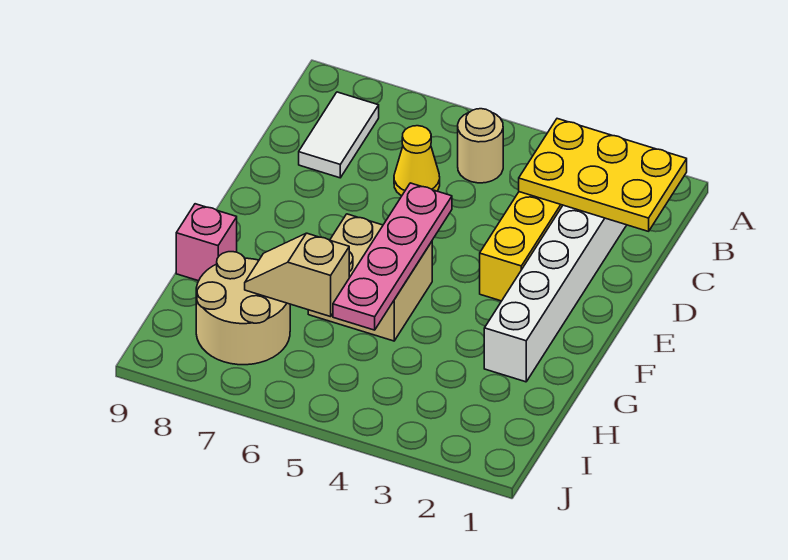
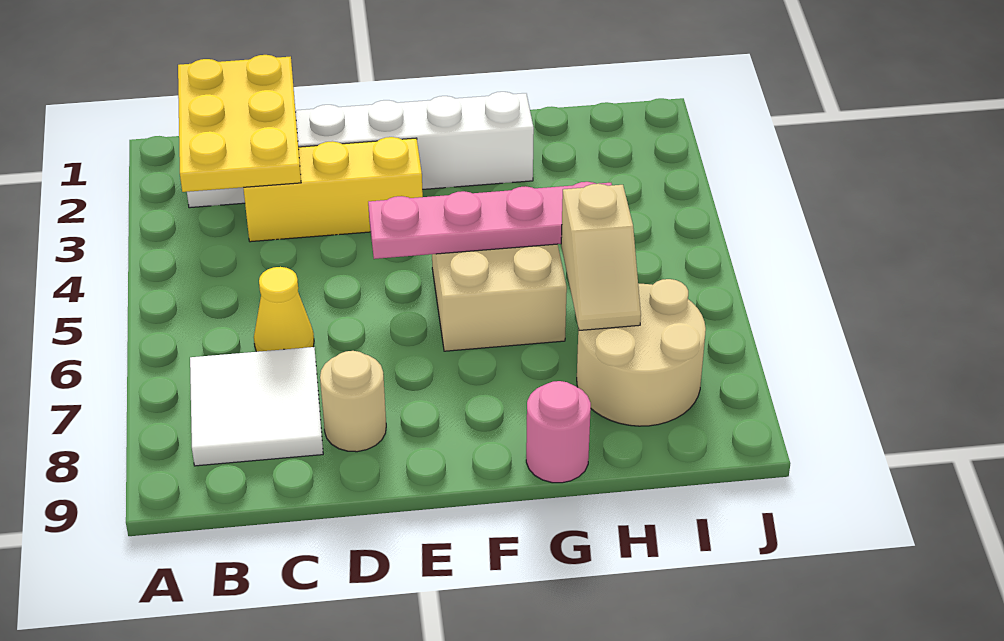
tan round brick B5 level 1 -> tan round brick D8 level 1
white tile B8:C8 level 1 -> white tile B7:C8 level 1
pink brick G9 level 1 -> pink round brick G9 level 1

